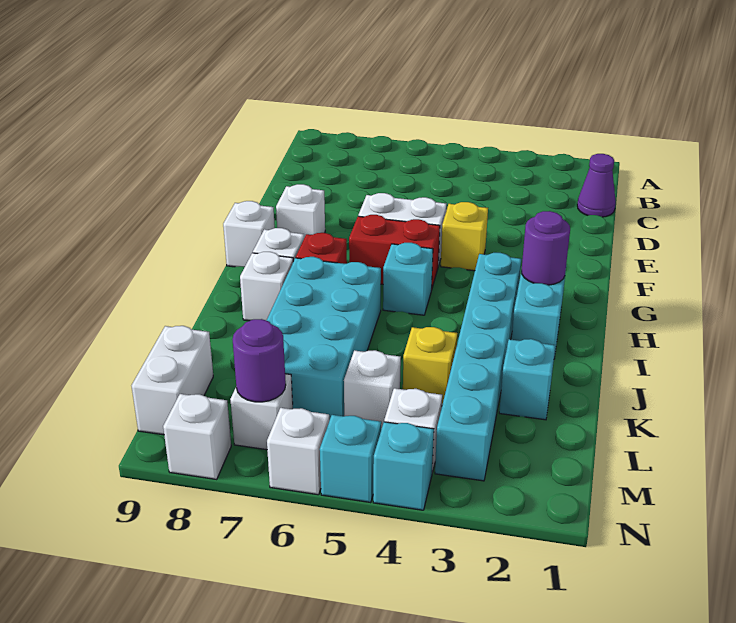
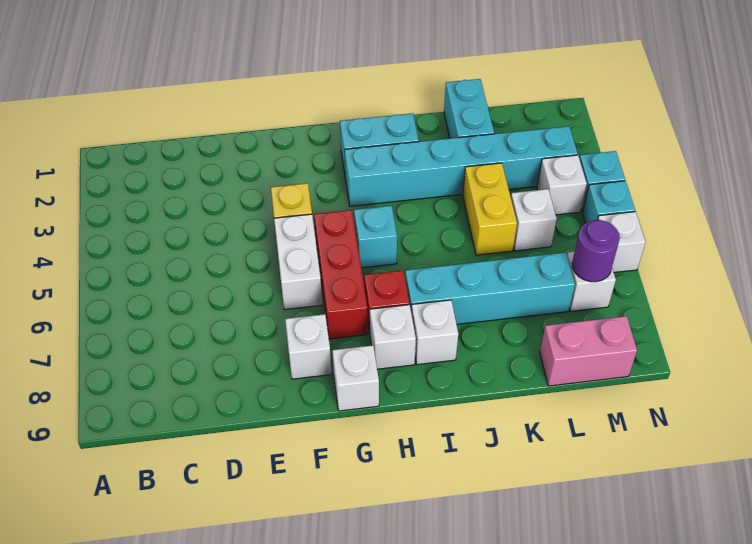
purple cone C1 level 1 -> none
red brick G5:G6 level 1 -> red brick G5:G7 level 1
purple round brick H2 level 2 -> none
cyan brick I6:L7 level 1 -> cyan brick I7:L7 level 1
cyan brick K2 level 1 -> cyan brick K1:K2 level 1
yellow brick K4 level 1 -> yellow brick K4:K5 level 1
white brick L9:M9 level 1 -> pink brick L9:M9 level 1
white brick N8 level 1 -> none

